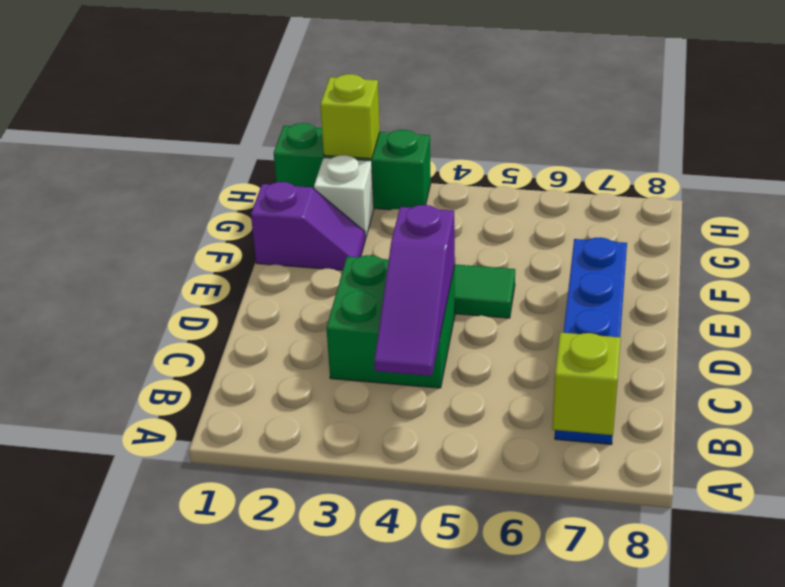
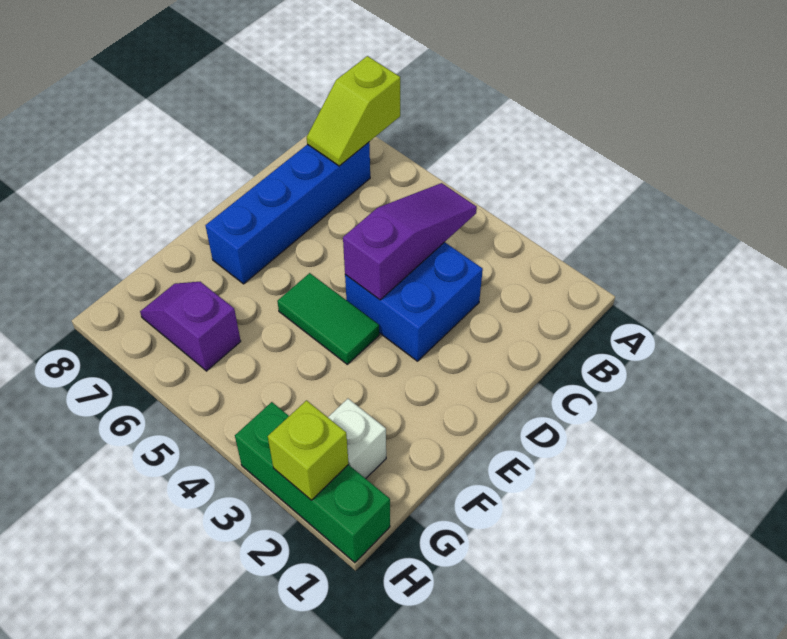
green brick C3:D4 level 1 -> blue brick C3:D4 level 1
purple slope F1:F2 level 1 top 1 -> purple slope G6:G7 level 1 top 6

